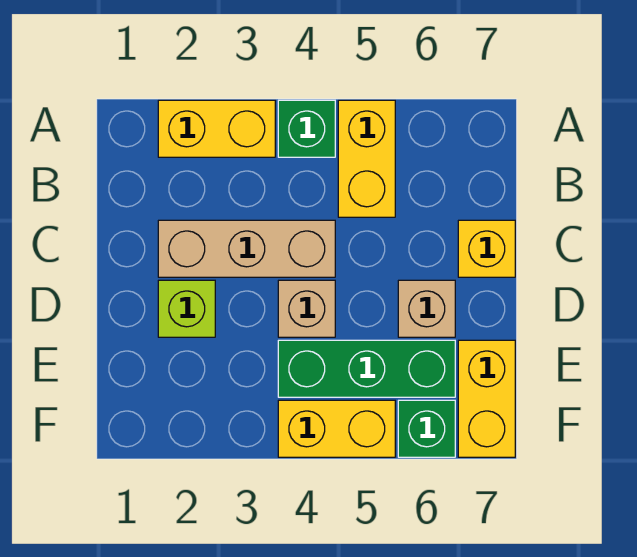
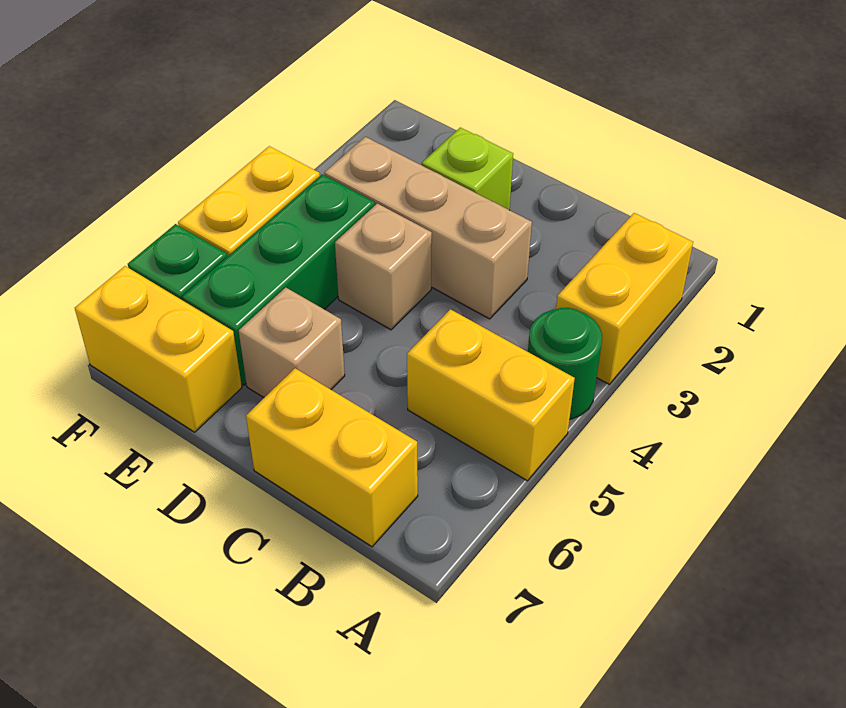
green brick A4 level 1 -> green round brick A4 level 1
tan brick C2:C4 level 1 -> tan brick C3:E3 level 1
yellow brick C7 level 1 -> yellow brick B7:C7 level 1

